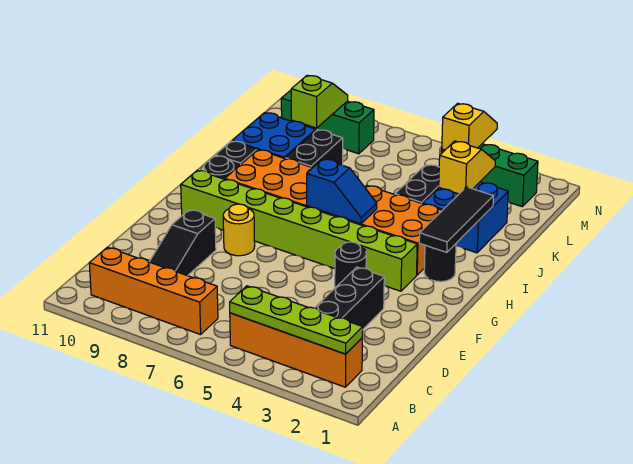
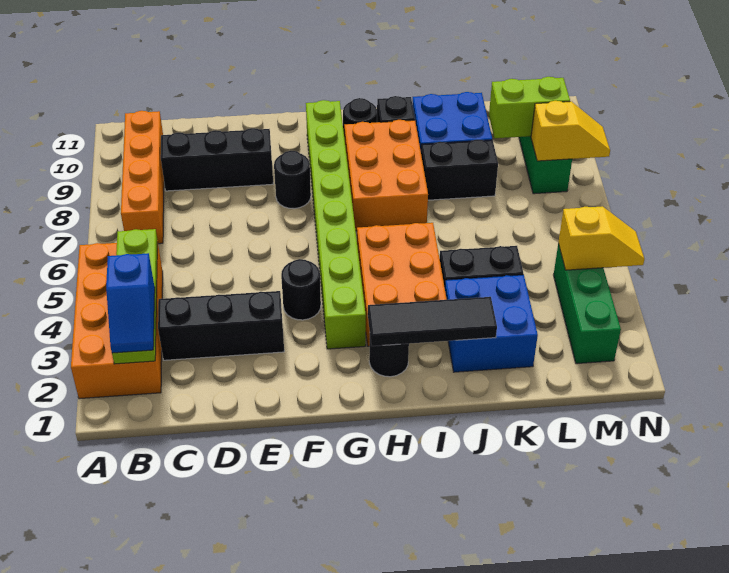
orange brick B2:B5 level 1 -> orange brick A2:B5 level 1
black slope C9:E9 level 1 top E -> black brick C9:E9 level 1
yellow round brick F8 level 1 -> black round brick F8 level 1
blue slope H5:H6 level 2 top 6 -> blue slope B2:B3 level 3 top 3
yellow slope K3:L3 level 2 top K -> yellow slope M8:N8 level 2 top M
lime slope L9:M9 level 2 top L -> lime brick L9:M9 level 2

